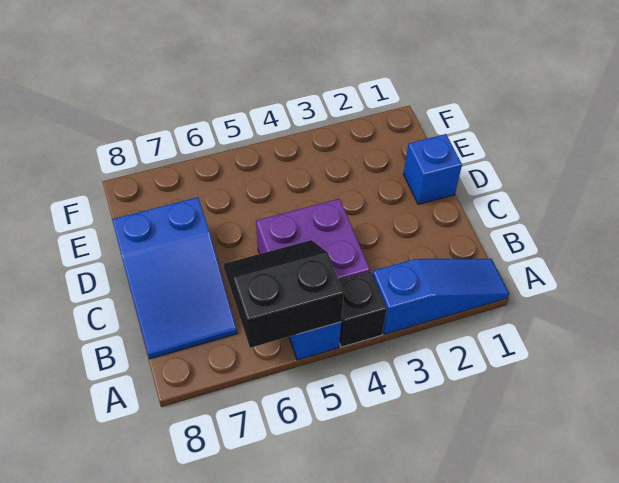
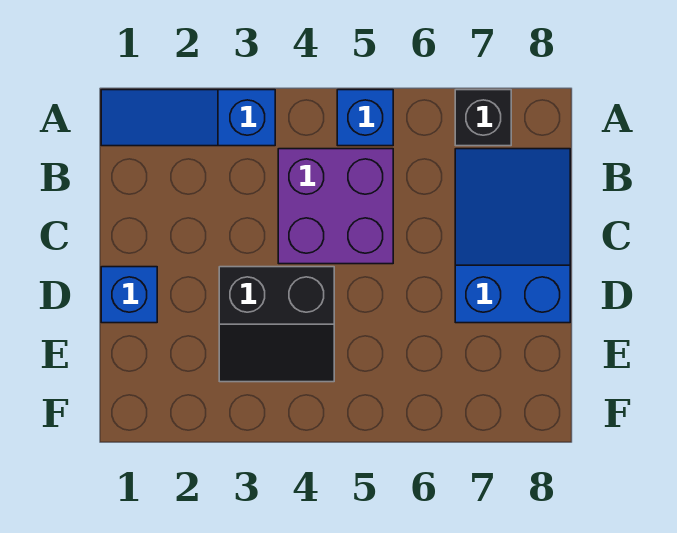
black brick A4 level 1 -> black brick A7 level 1
black slope A5:B6 level 2 top A -> black slope D3:E4 level 1 top D

